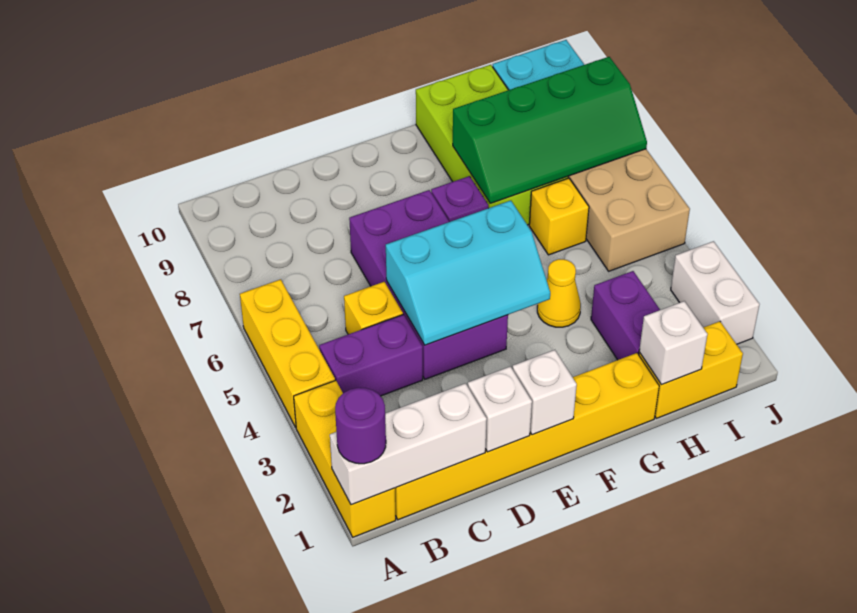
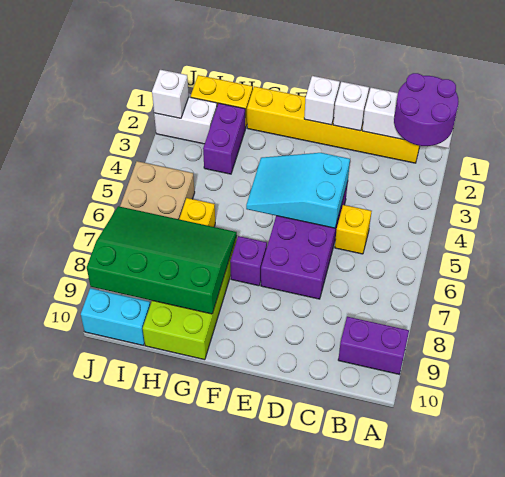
yellow brick A1:A3 level 1 -> none
purple round brick A1 level 3 -> purple round brick A1:B2 level 3
yellow brick A4:A6 level 1 -> none
purple brick B4:C4 level 1 -> purple brick A9:B9 level 1
cyan slope D4:F5 level 2 top 5 -> cyan slope D4:F5 level 2 top D
yellow cone G4 level 1 -> none
green slope G7:J8 level 2 top 8 -> green slope G7:J9 level 2 top 9
white brick H1 level 2 -> white brick J2 level 2
white brick J2:J3 level 1 -> white brick I2:J2 level 1

